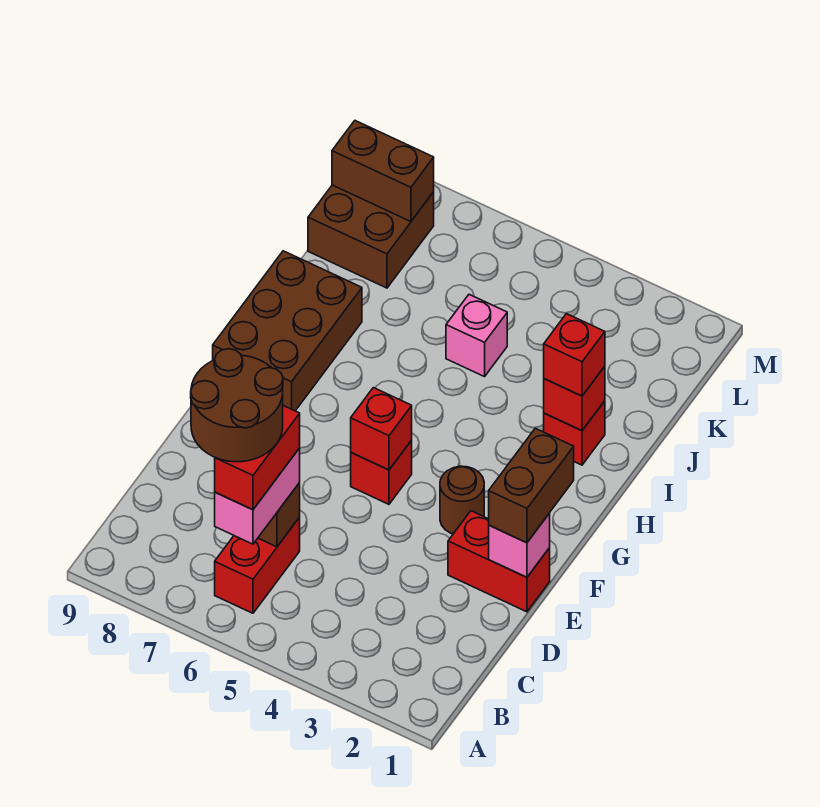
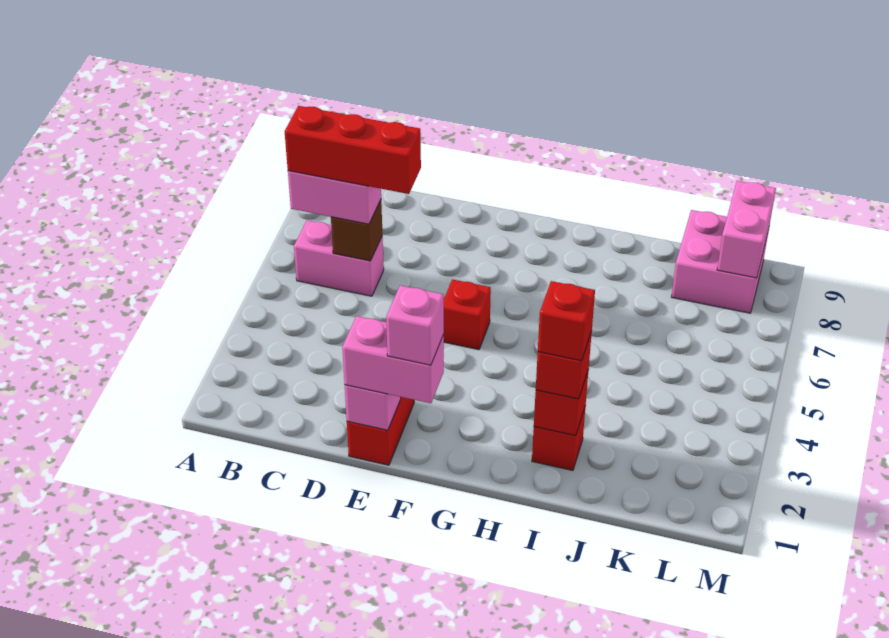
red brick B6:C6 level 1 -> pink brick B6:C6 level 1
red brick B6:C6 level 4 -> red brick B6:D6 level 4
brown round brick B6:C7 level 5 -> none
brown brick E1:F1 level 3 -> pink brick E1:F1 level 3
brown round brick F3 level 1 -> none
red brick F5 level 2 -> red brick I2 level 4
brown brick G8:I9 level 1 -> none
pink brick J5 level 1 -> pink brick F1 level 4
brown brick K8:L9 level 1 -> pink brick K8:L9 level 1
brown brick L8:L9 level 2 -> pink brick L8:L9 level 2

